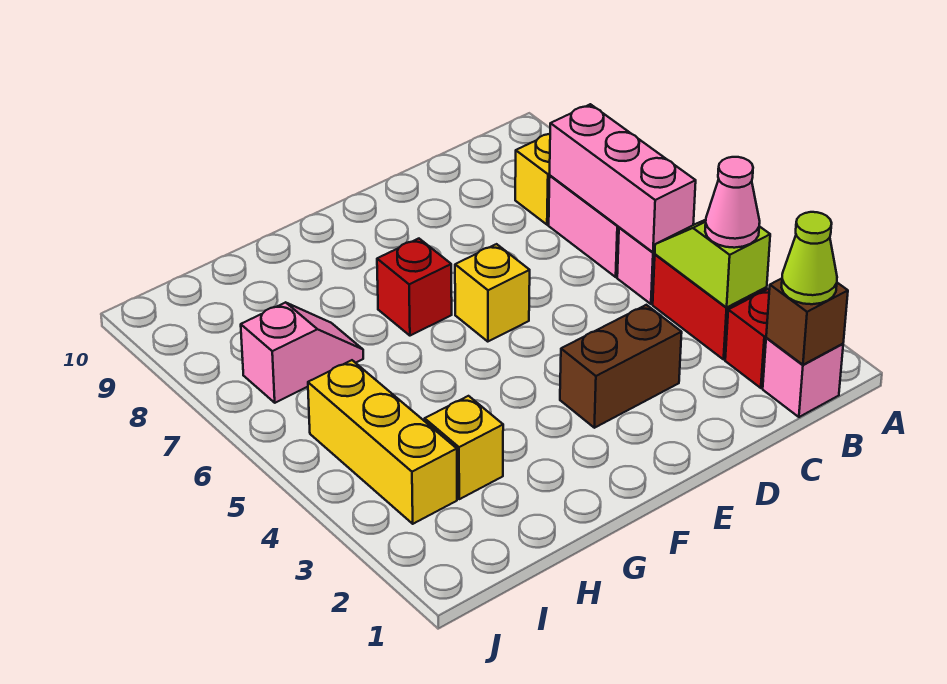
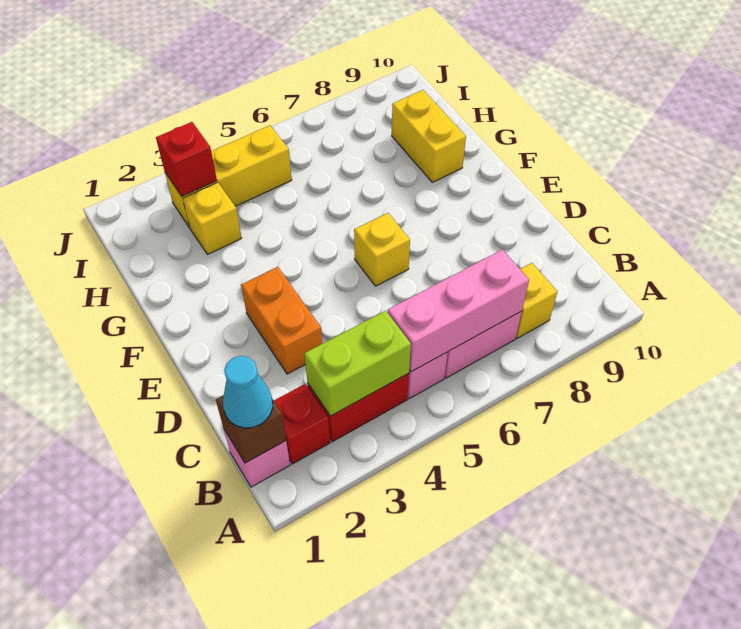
lime cone B1 level 3 -> cyan cone B1 level 3
lime slope B3:B4 level 2 top 3 -> lime brick B3:B4 level 2
pink cone B3 level 3 -> none
brown brick D3:E3 level 1 -> orange brick D3:E3 level 1
red brick F7 level 1 -> red brick I3 level 2
none -> yellow brick G9:H9 level 1
pink slope H7:I7 level 1 top I -> none

